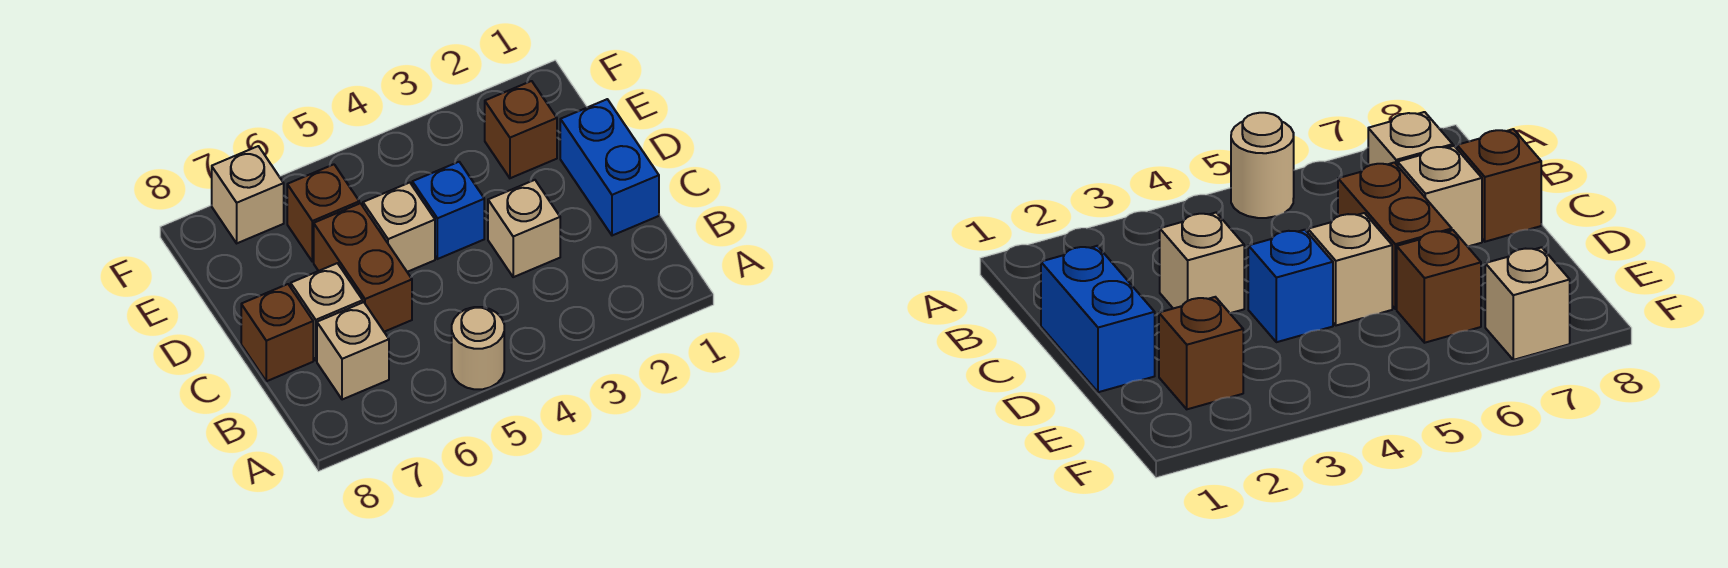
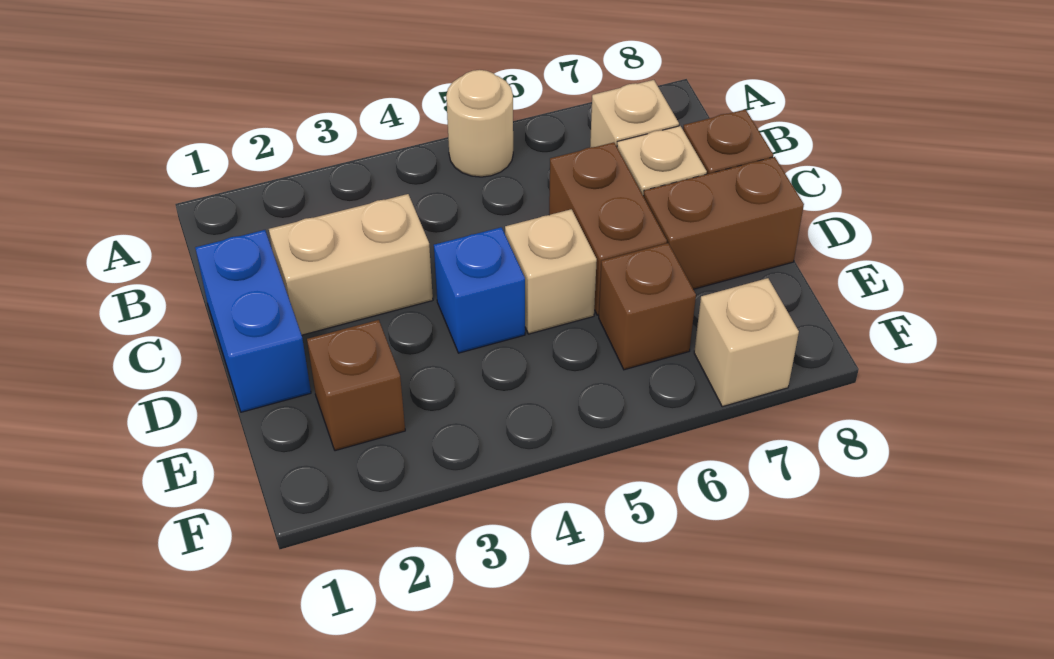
tan brick C3 level 1 -> tan brick C2:C3 level 1
none -> brown brick D7:D8 level 1

